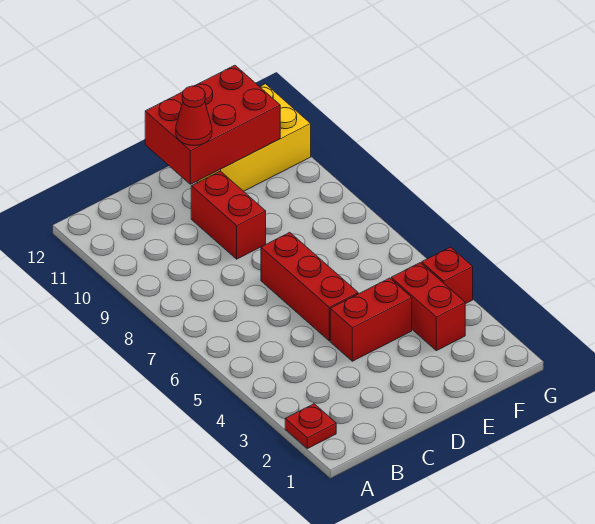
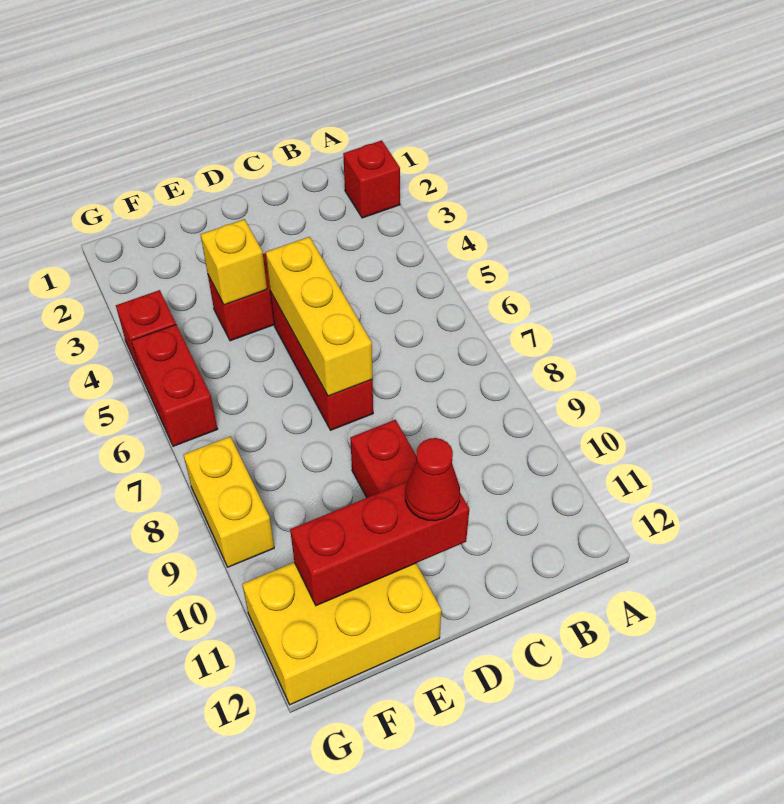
red plate A2 level 1 -> red brick A2 level 1
none -> yellow brick D5:D7 level 2
red brick D11:F12 level 2 -> red brick D11:F11 level 2
none -> yellow brick E4 level 2
red brick F3:F4 level 1 -> red brick G5:G6 level 1
none -> yellow brick G8:G9 level 1

